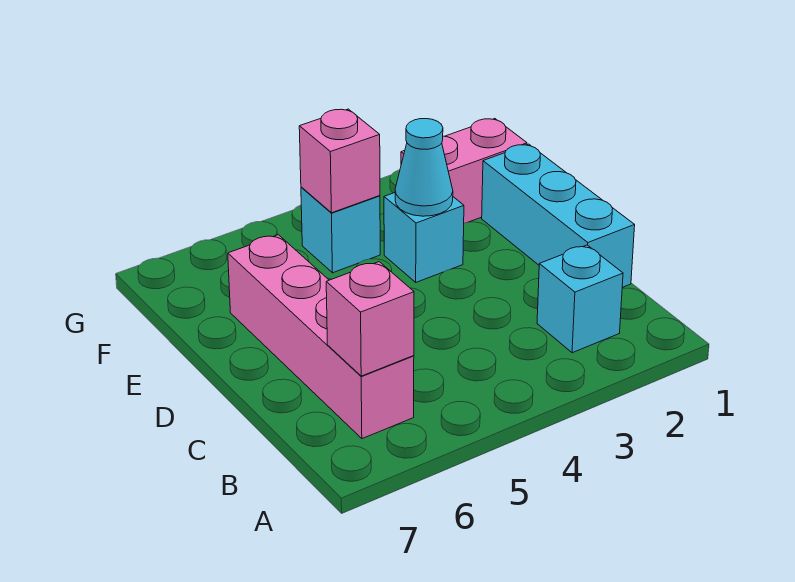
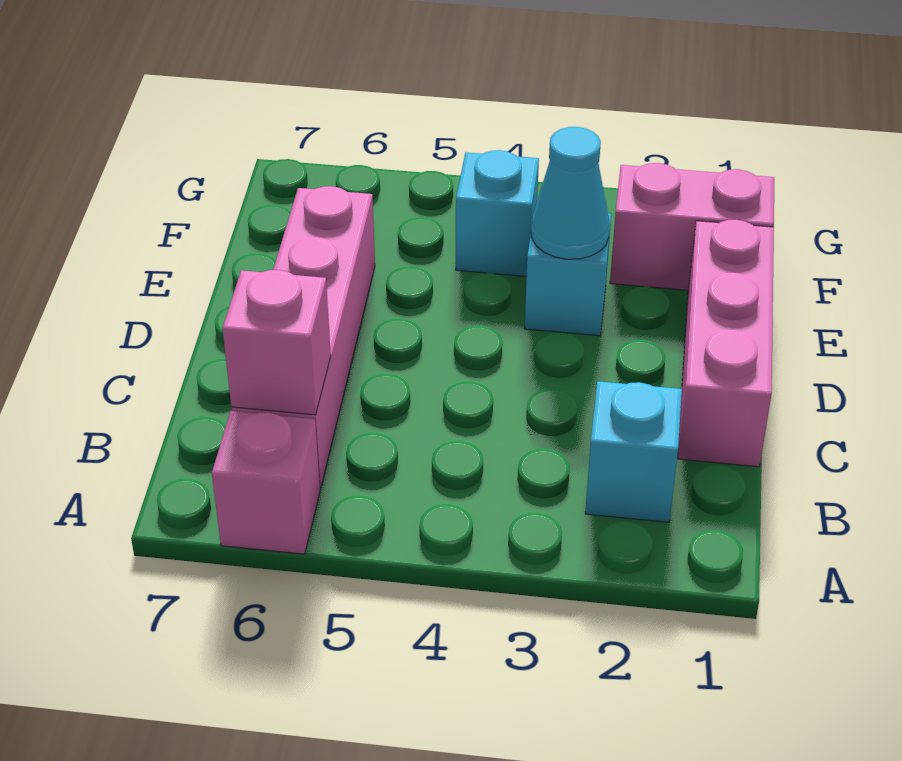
cyan brick C1:E1 level 1 -> pink brick C1:E1 level 1
pink brick F4 level 2 -> pink brick A6 level 1

